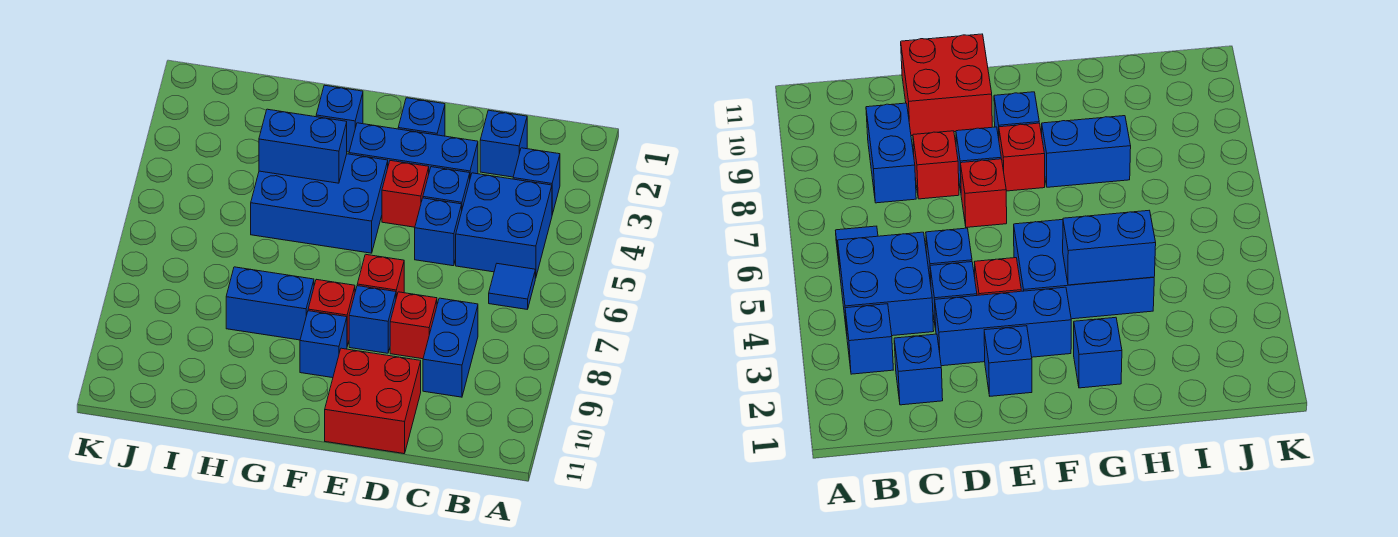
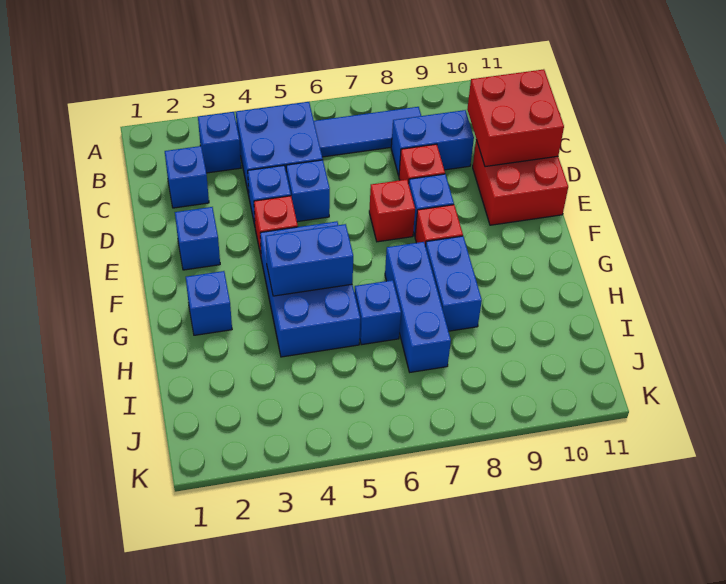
blue tile B6 level 1 -> blue tile B6:B8 level 1
none -> red brick C10:D11 level 2
blue brick D3:F3 level 1 -> blue brick G7:I7 level 1
blue brick F9 level 1 -> blue brick H6 level 1
blue brick G4:H4 level 2 -> blue brick G4:G5 level 2

